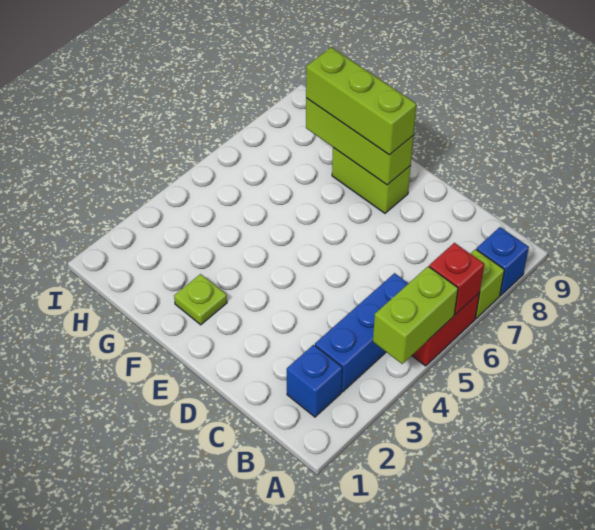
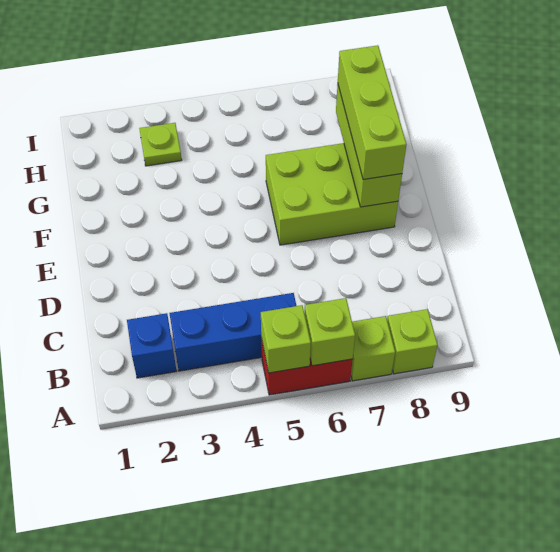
lime brick A4:A5 level 2 -> lime brick A5 level 2
red brick A6 level 2 -> lime brick A6 level 2
blue brick A8 level 1 -> lime brick A8 level 1
lime brick E8:F8 level 1 -> lime brick E6:F8 level 1
lime plate F2 level 1 -> lime plate H3 level 1

